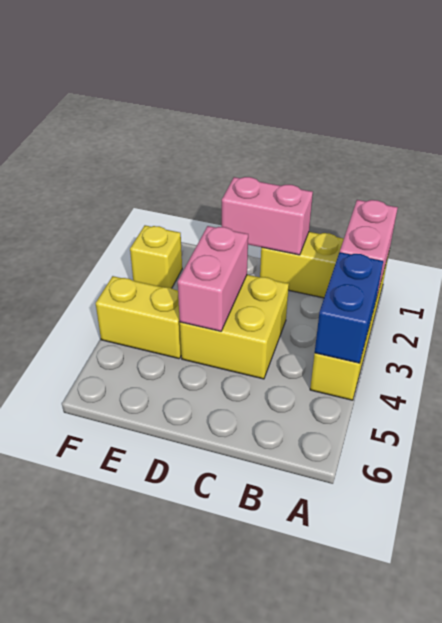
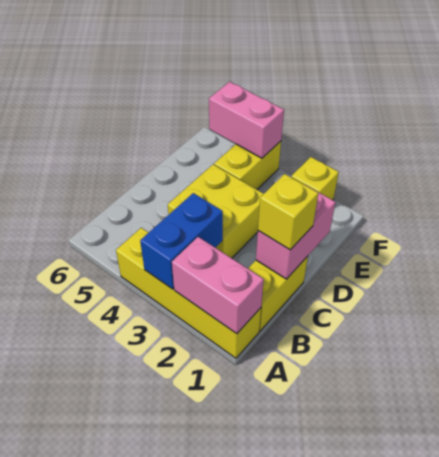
blue brick A3:A4 level 2 -> blue brick A3:B3 level 2
none -> yellow brick C1 level 3
pink brick D3:D4 level 2 -> pink brick F4:F5 level 2

